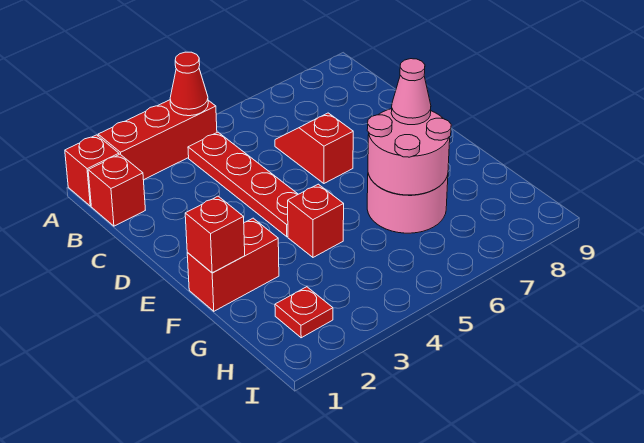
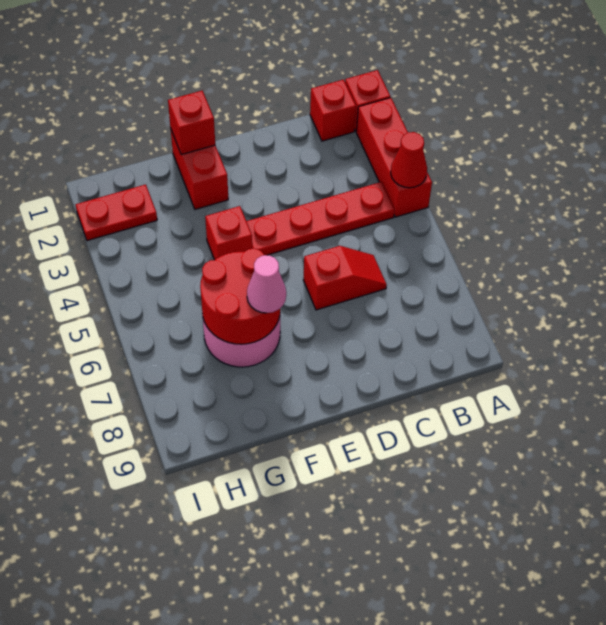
pink round brick F6:G7 level 2 -> red round brick F6:G7 level 2
red plate H2 level 1 -> red plate H2:I2 level 1

